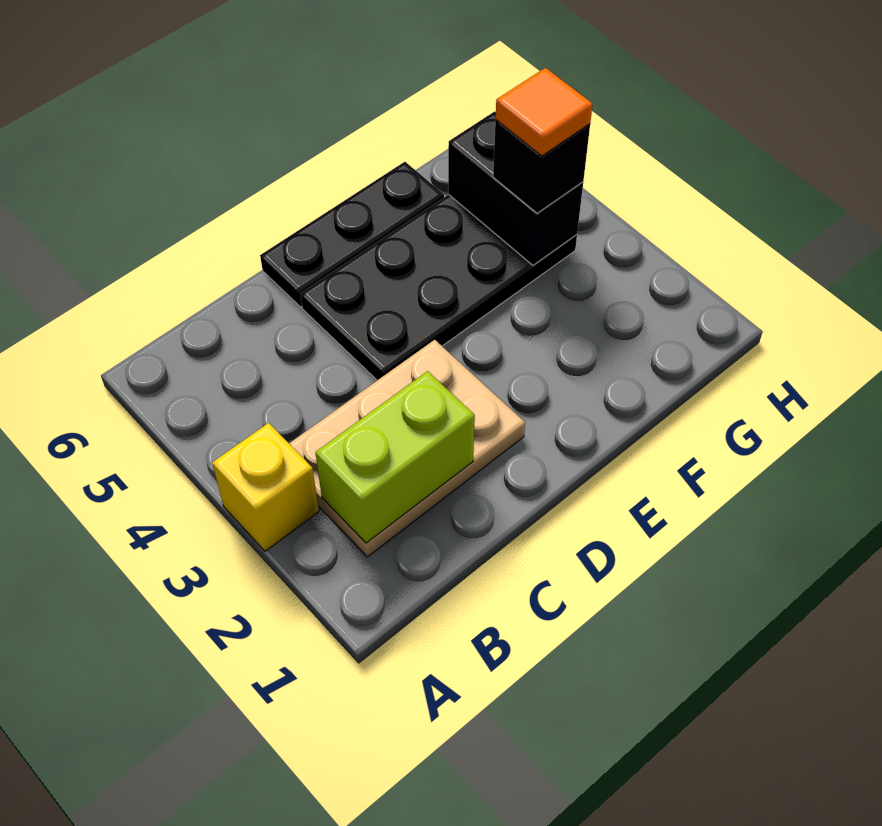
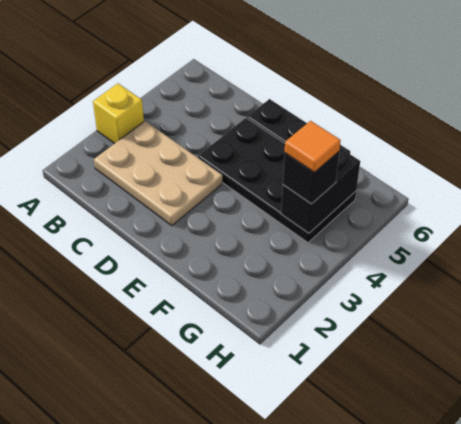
lime brick B2:C2 level 2 -> none

